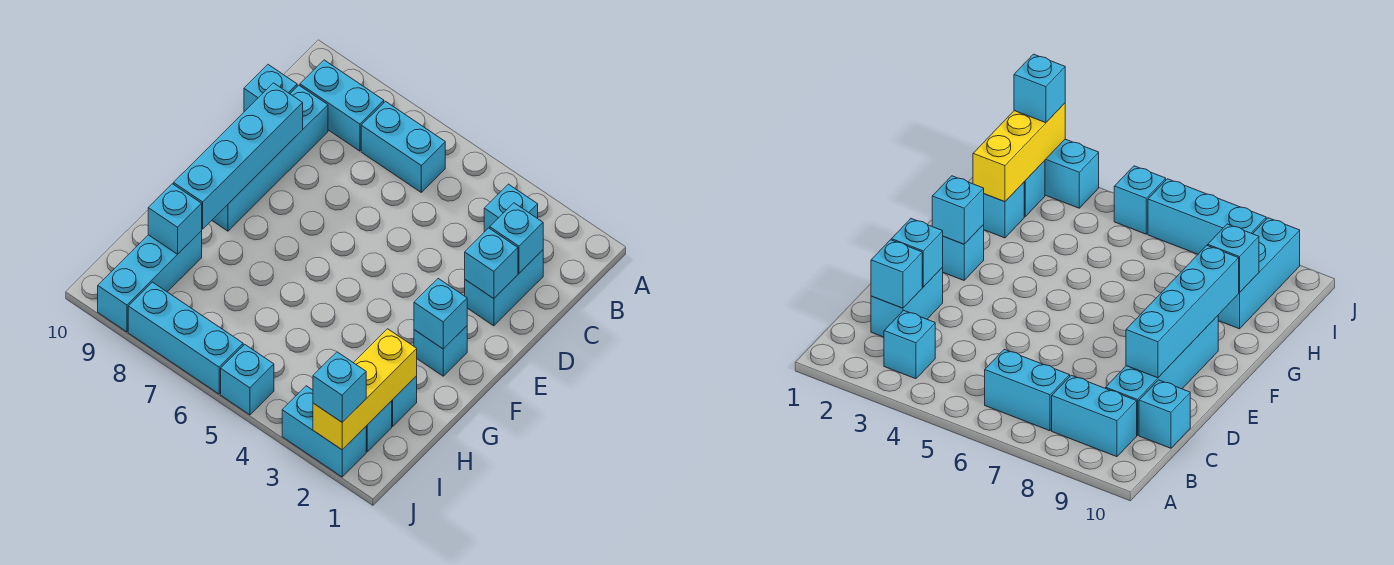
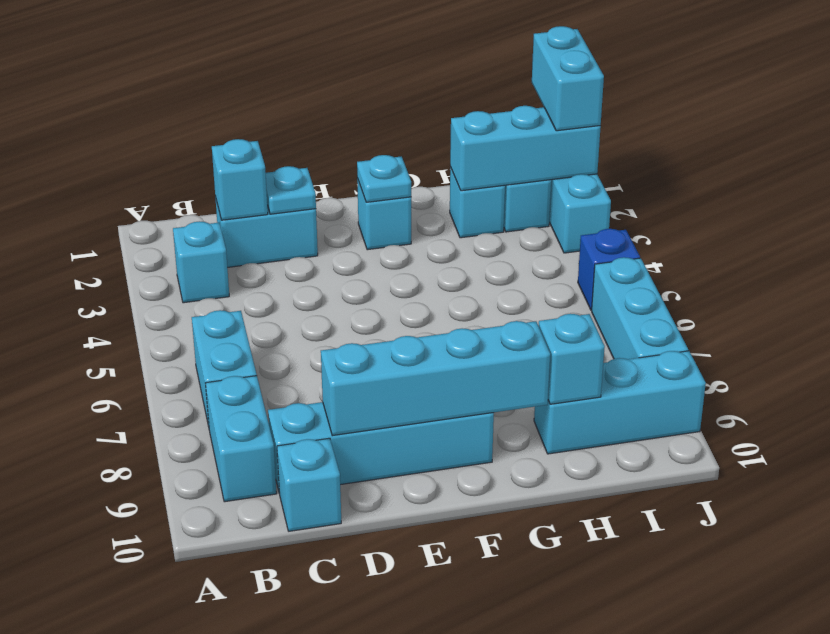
cyan brick D2 level 2 -> cyan plate D2 level 2
cyan brick F2 level 2 -> cyan plate F2 level 2
yellow brick H2:J2 level 2 -> cyan brick H2:J2 level 2
cyan brick J2 level 3 -> cyan brick J1:J2 level 3
cyan brick J5 level 1 -> blue brick J5 level 1

